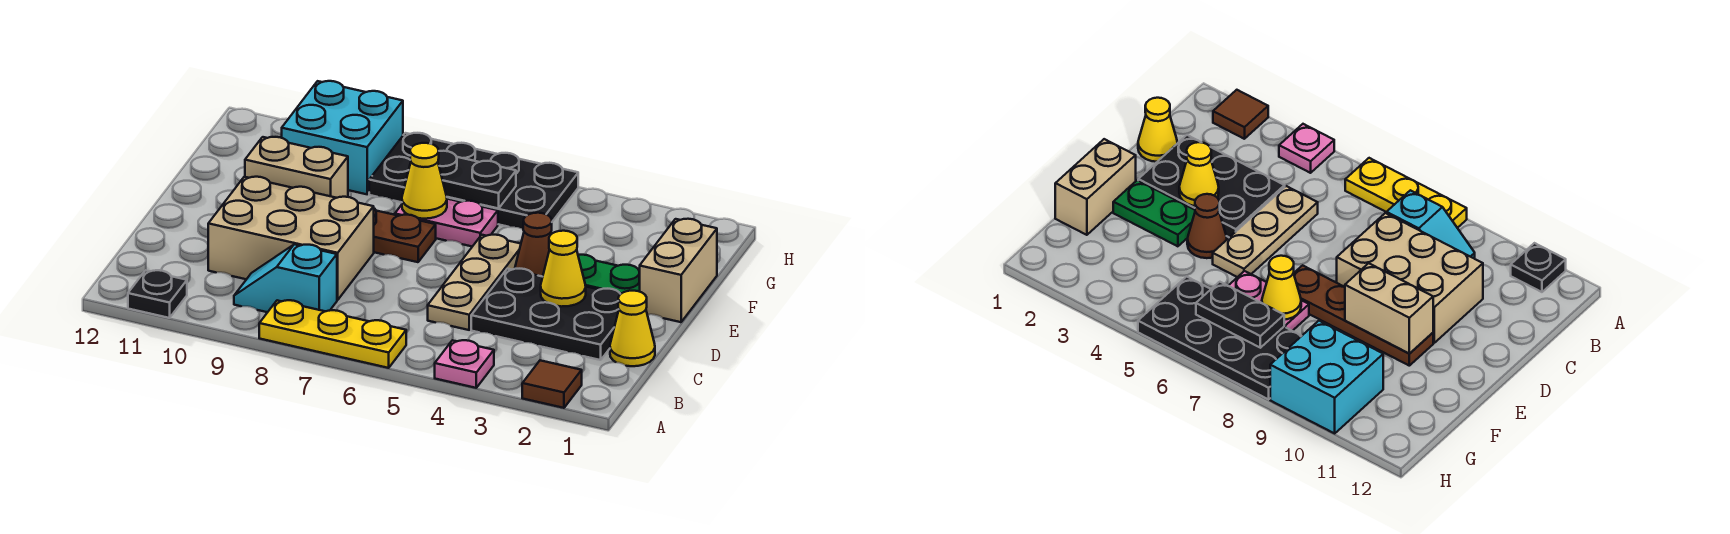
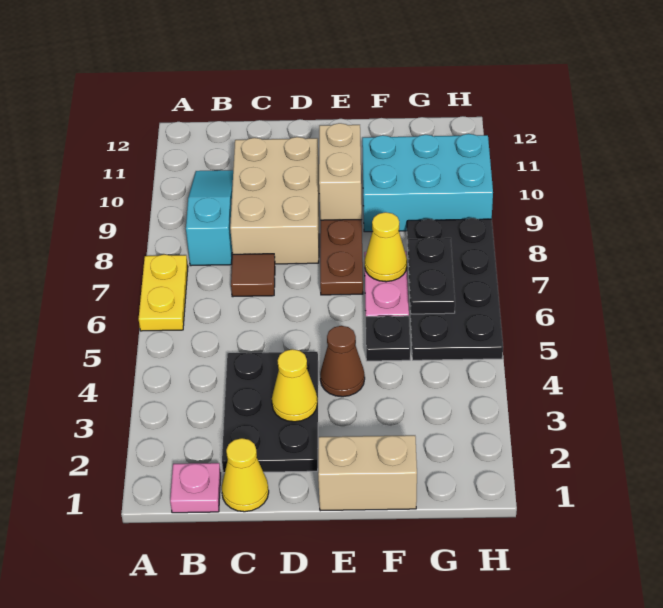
brown tile A2 level 1 -> brown tile C7 level 1
pink plate A4 level 1 -> pink plate B1 level 1
yellow plate A6:A8 level 1 -> yellow plate A6:A7 level 1
black plate A11 level 1 -> black plate F5 level 1
cyan slope B8:B9 level 1 top 8 -> cyan slope B8:B10 level 1 top 8
tan plate C5:E5 level 1 -> none
green plate E2:E3 level 1 -> none
cyan brick G9:H10 level 1 -> cyan brick F9:H10 level 1

